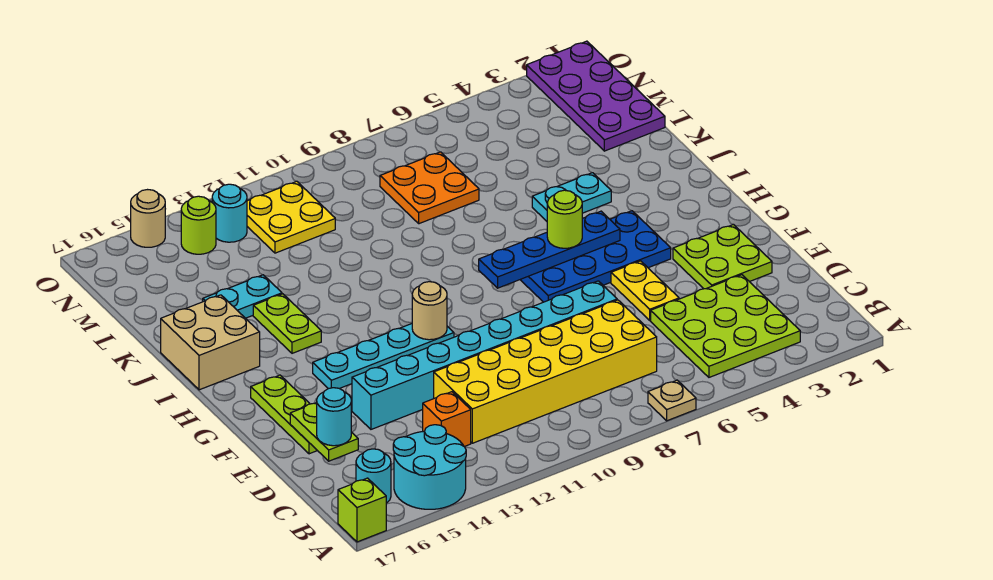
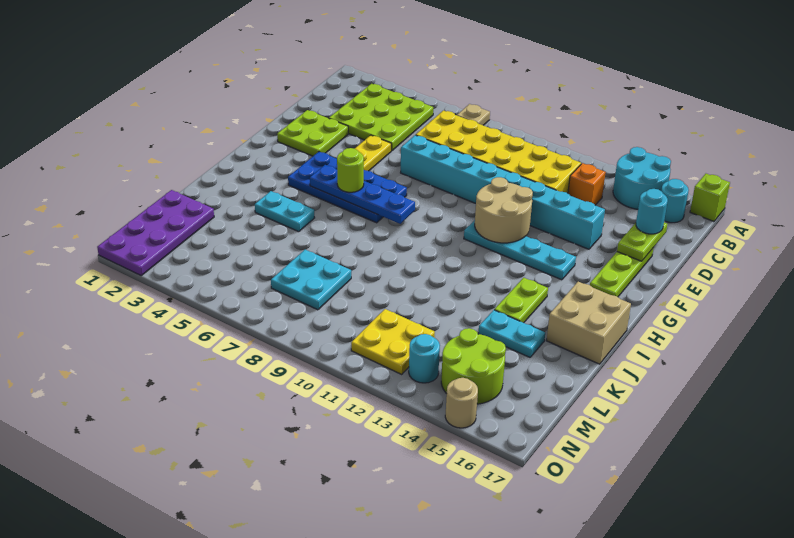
tan round brick G11 level 2 -> tan round brick F11:G12 level 2
orange plate L7:M8 level 1 -> cyan plate L7:M8 level 1
lime round brick N14 level 1 -> lime round brick M14:N15 level 1

